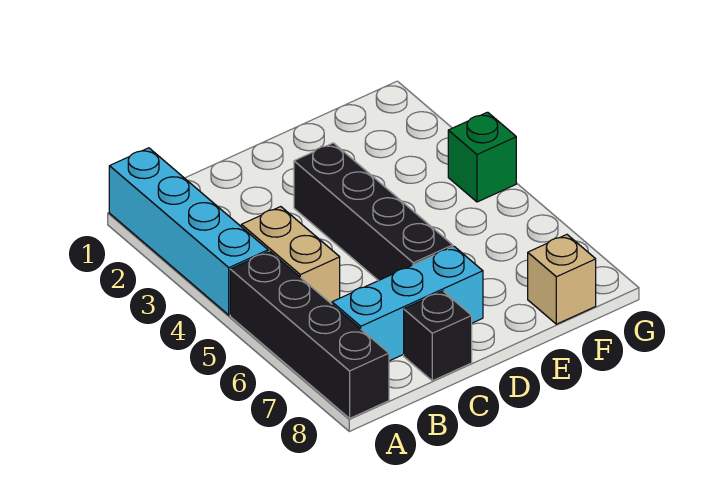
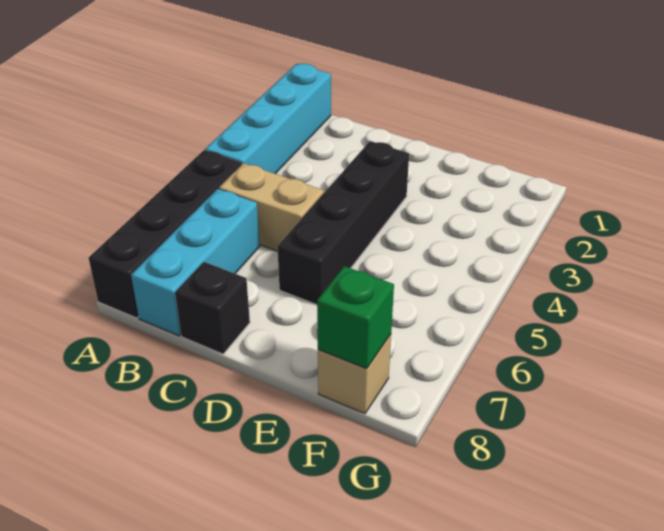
tan brick B4:B5 level 1 -> tan brick B5:C5 level 1
cyan brick B7:D7 level 1 -> cyan brick B6:B8 level 1
green brick G4 level 1 -> green brick F8 level 2

